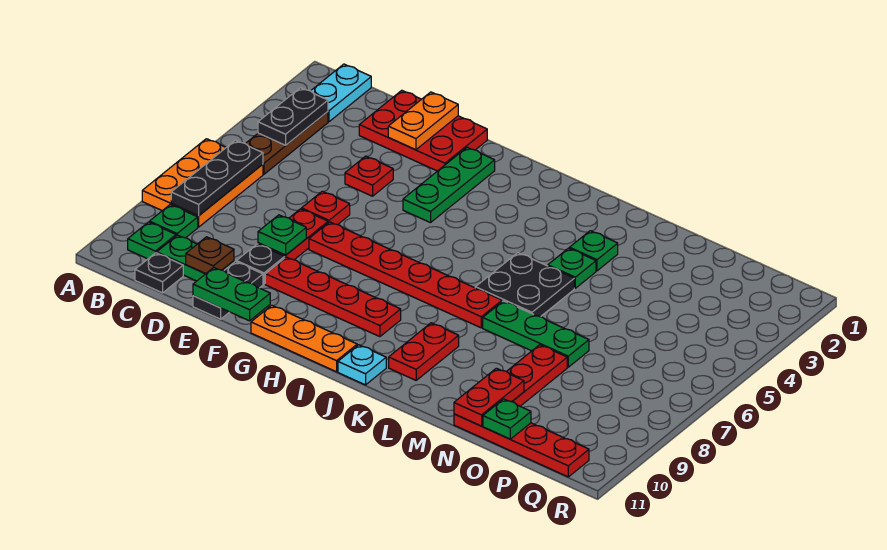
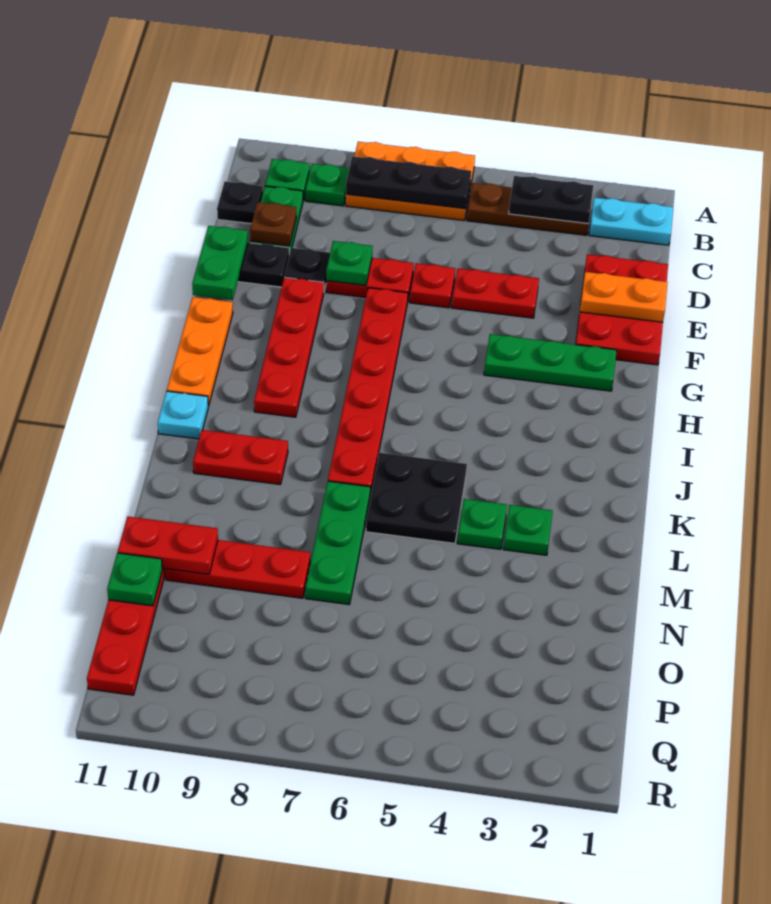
red plate E4 level 1 -> red plate E4:E5 level 1

